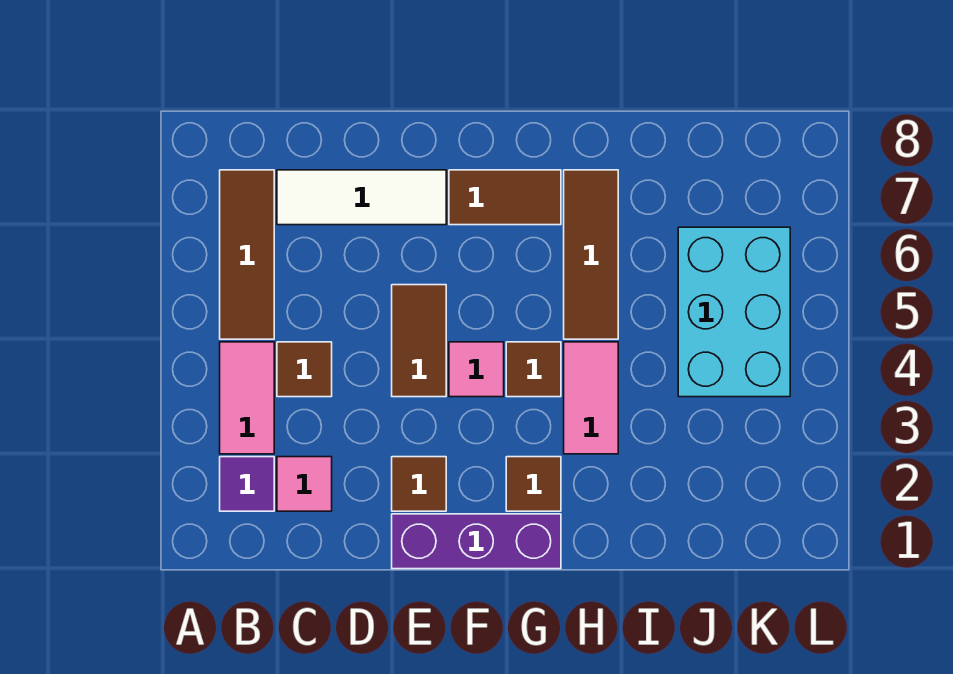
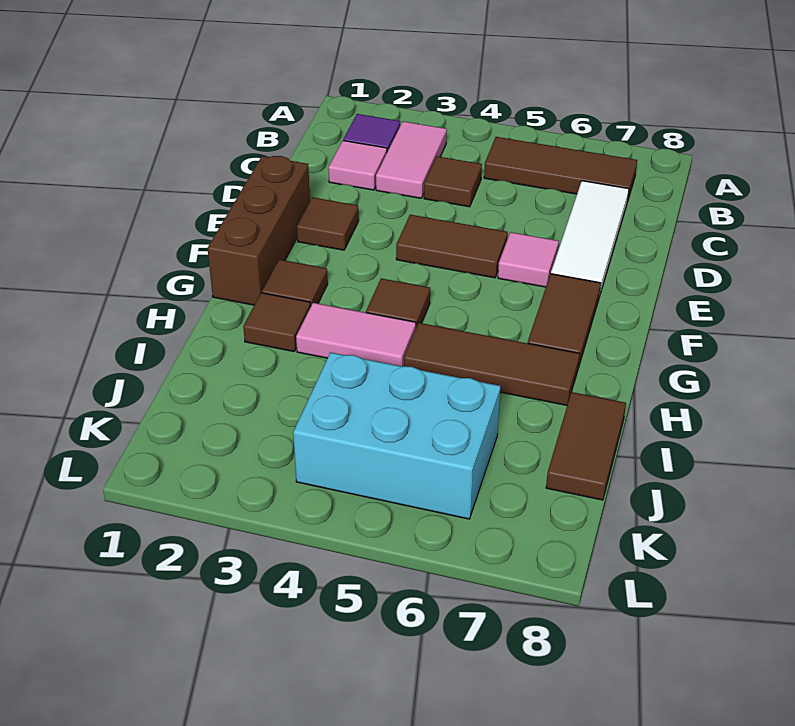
pink tile B3:B4 level 1 -> pink tile B3:C3 level 1
purple brick E1:G1 level 1 -> brown brick E1:G1 level 1
pink tile F4 level 1 -> pink tile E6 level 1
none -> brown tile H2 level 1
none -> brown tile I8:J8 level 1

